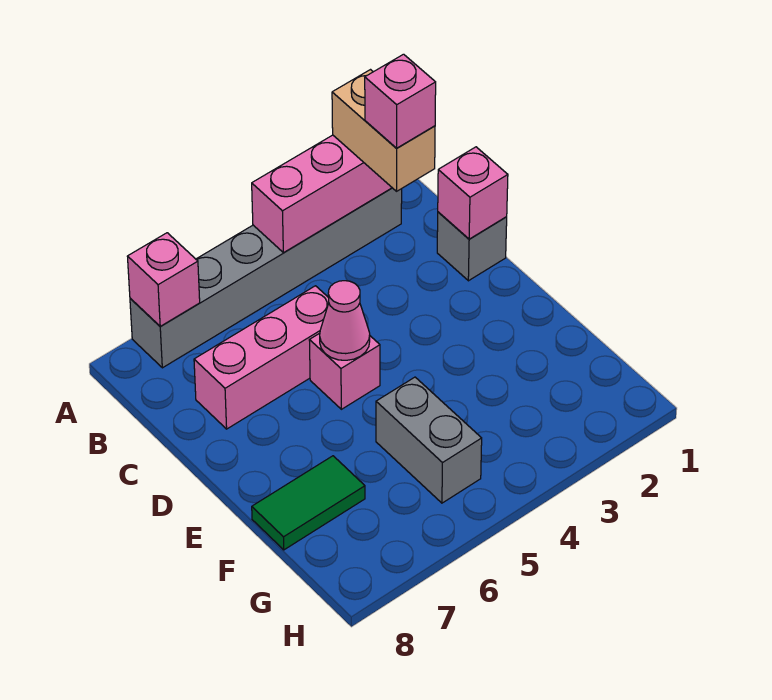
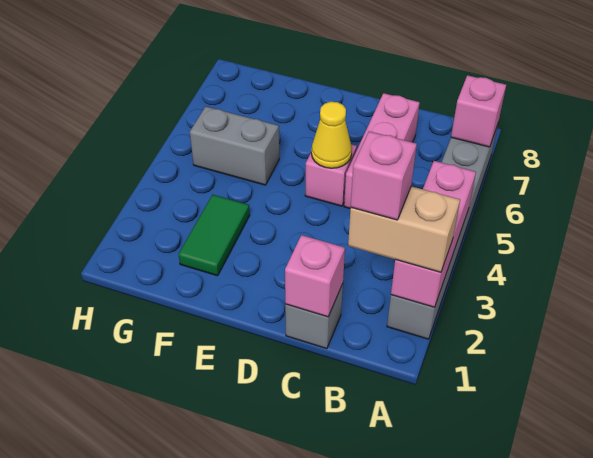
pink cone D5 level 2 -> yellow cone D5 level 2
green tile F7:F8 level 1 -> green tile F2:F3 level 1

